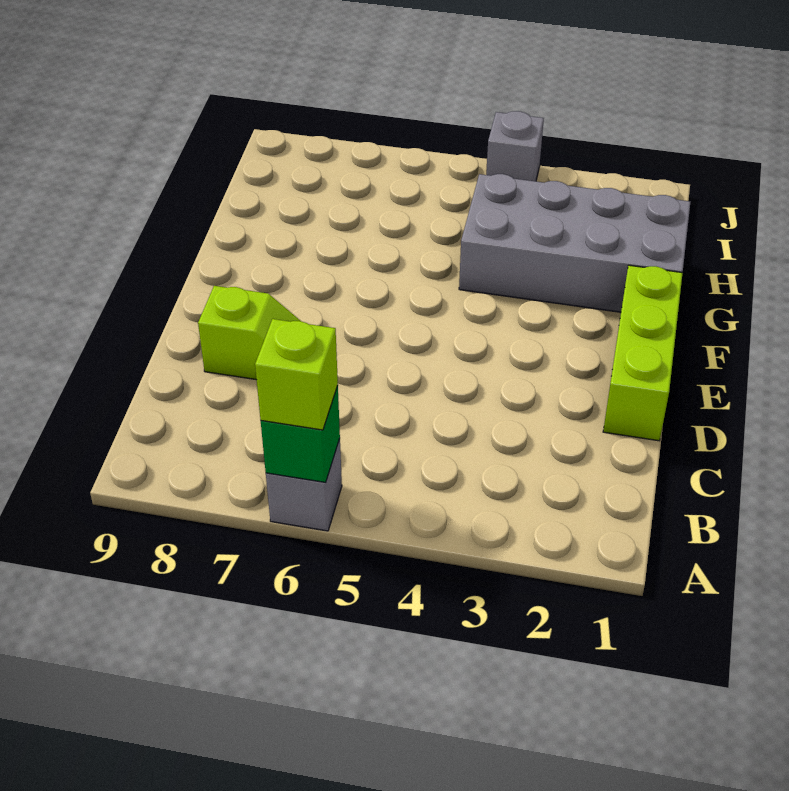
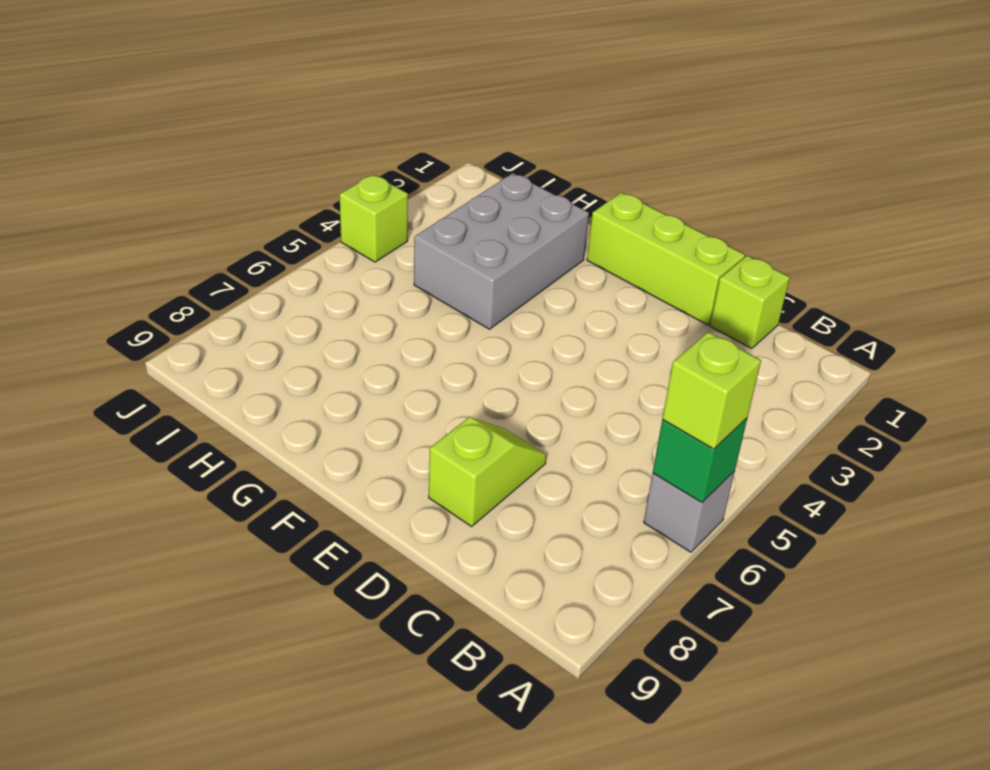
none -> lime brick C1 level 1
grey brick G1:H4 level 1 -> grey brick G2:H4 level 1
grey brick J4 level 1 -> lime brick J4 level 1

